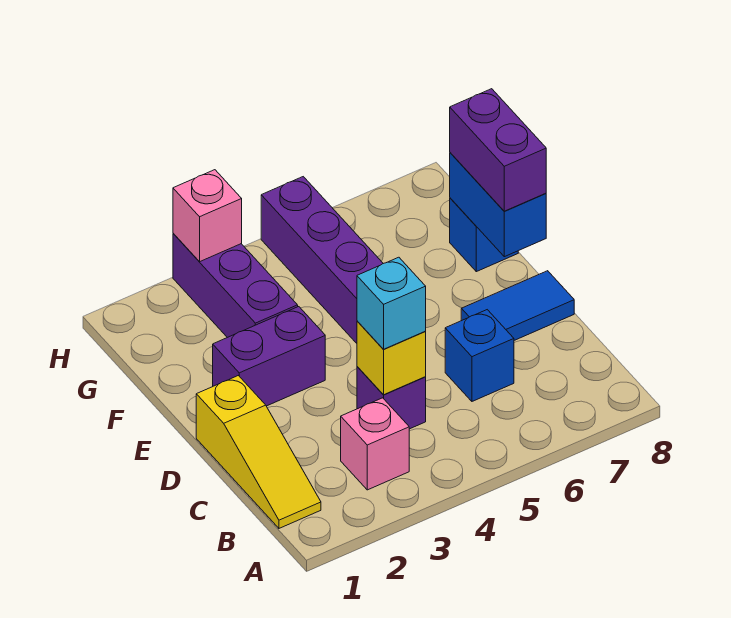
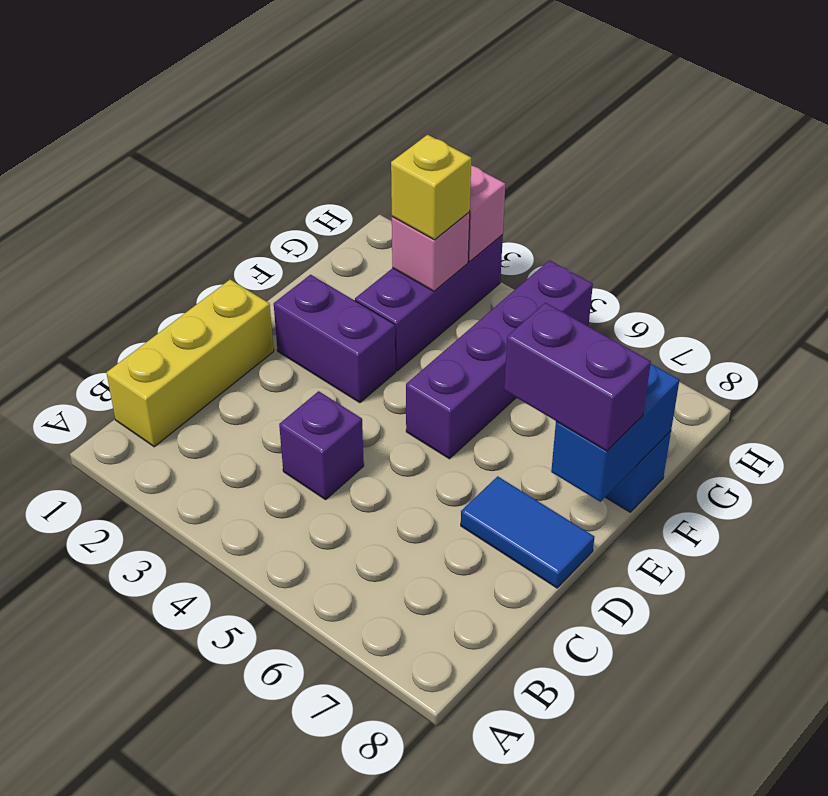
yellow slope B1:D1 level 1 top D -> yellow brick B1:D1 level 1
pink brick B3 level 1 -> pink brick G3 level 2
yellow brick C4 level 2 -> yellow brick G3 level 3
cyan brick C4 level 3 -> none
blue brick C6 level 1 -> none
purple brick E8:F8 level 3 -> purple brick E7:E8 level 3

